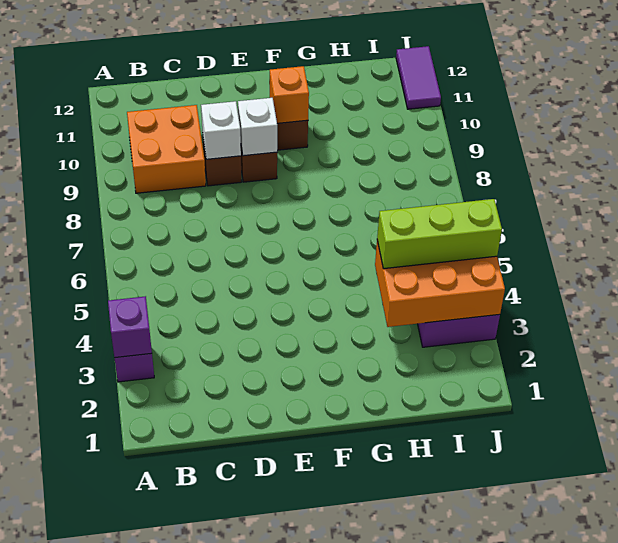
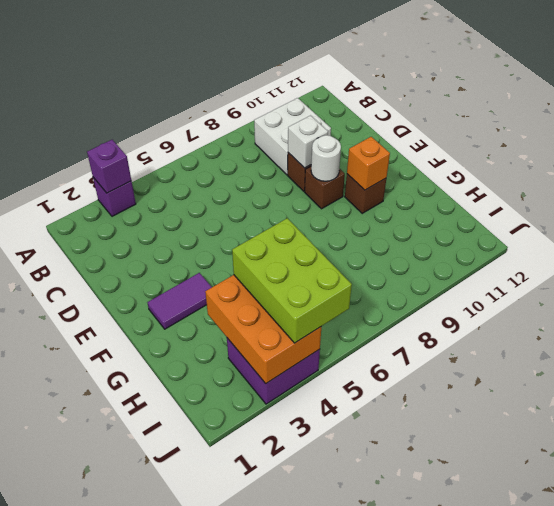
orange brick B9:C10 level 1 -> white brick B9:C10 level 1
white brick E9 level 2 -> white round brick E9 level 2
lime brick H4:J4 level 3 -> lime brick H4:J5 level 3
purple tile J11:J12 level 1 -> purple tile F2:F3 level 1

